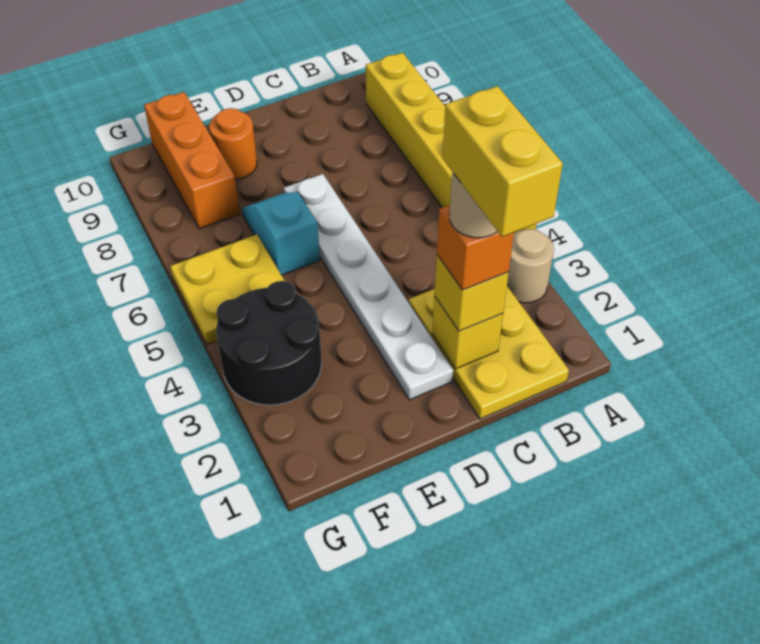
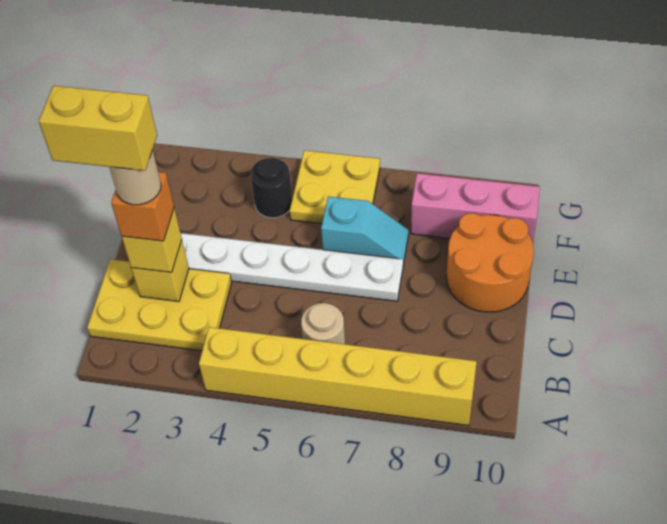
tan round brick A3 level 1 -> tan round brick B6 level 1
orange round brick E9 level 1 -> orange round brick D9:E10 level 1
black round brick F3:G4 level 1 -> black round brick F4 level 1
orange brick F8:F10 level 1 -> pink brick F8:F10 level 1

